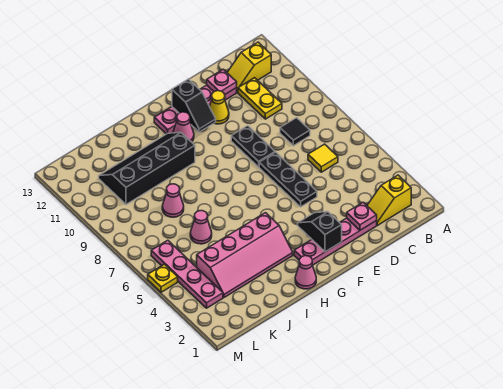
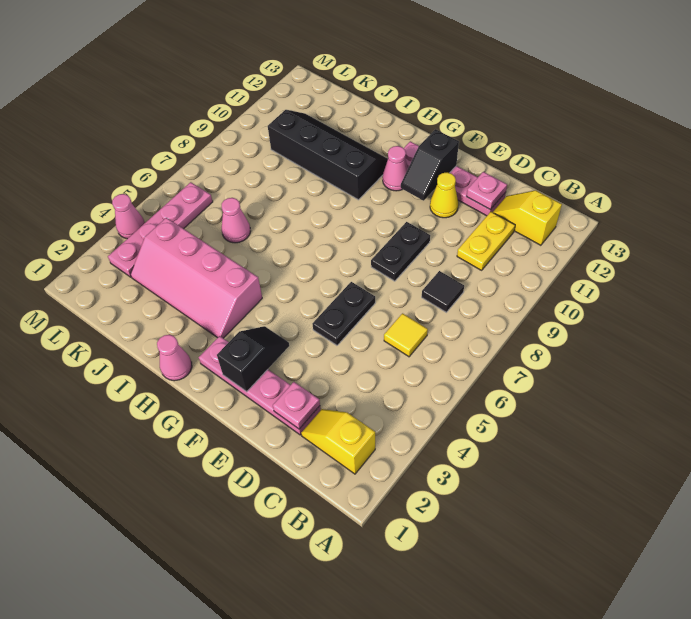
black plate E5:E7 level 1 -> black plate E5:E6 level 1
pink cone J8 level 1 -> pink cone M4 level 1
yellow plate M5 level 1 -> none

